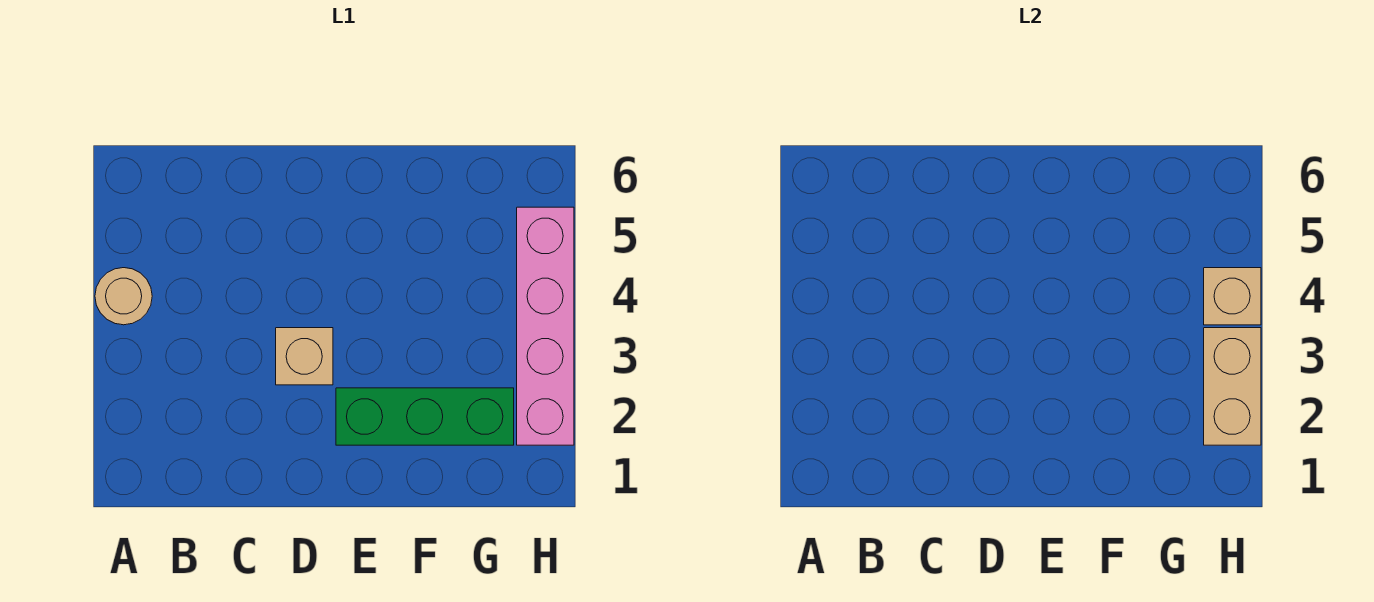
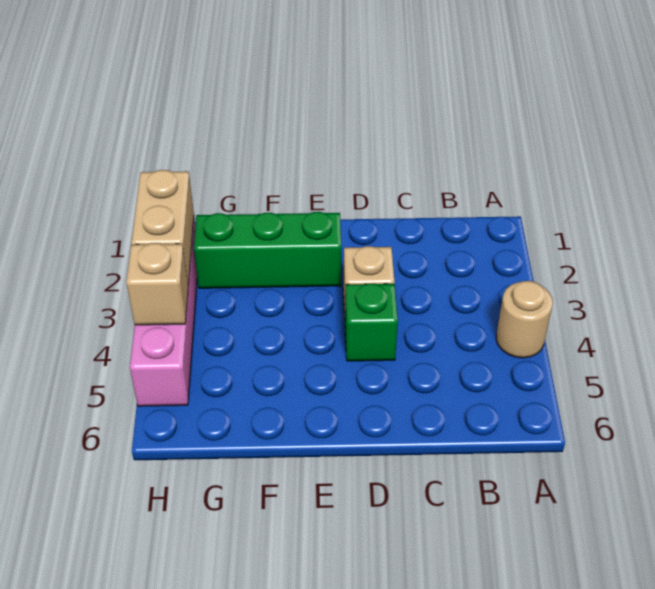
none -> green brick D4 level 1

